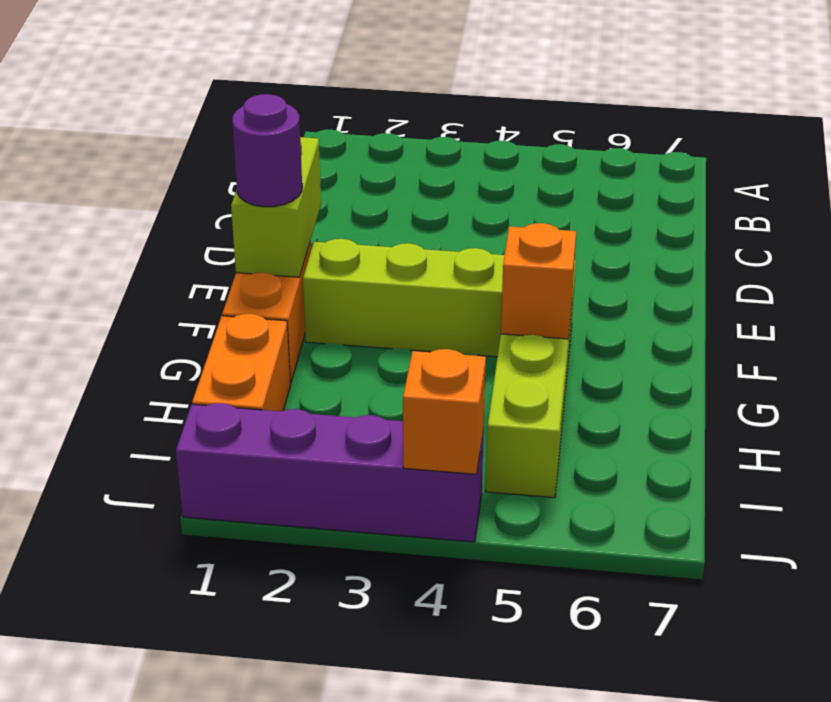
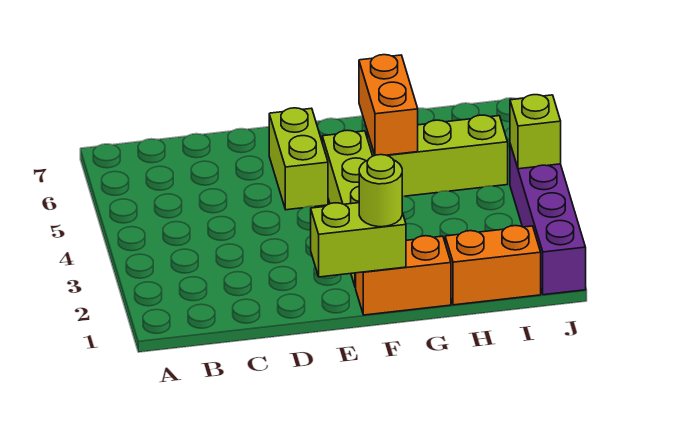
none -> lime brick E5:E6 level 1
purple round brick F1 level 3 -> lime round brick F1 level 3
orange brick G5 level 2 -> orange brick G5:G6 level 2
orange brick J4 level 2 -> lime brick J4 level 2

